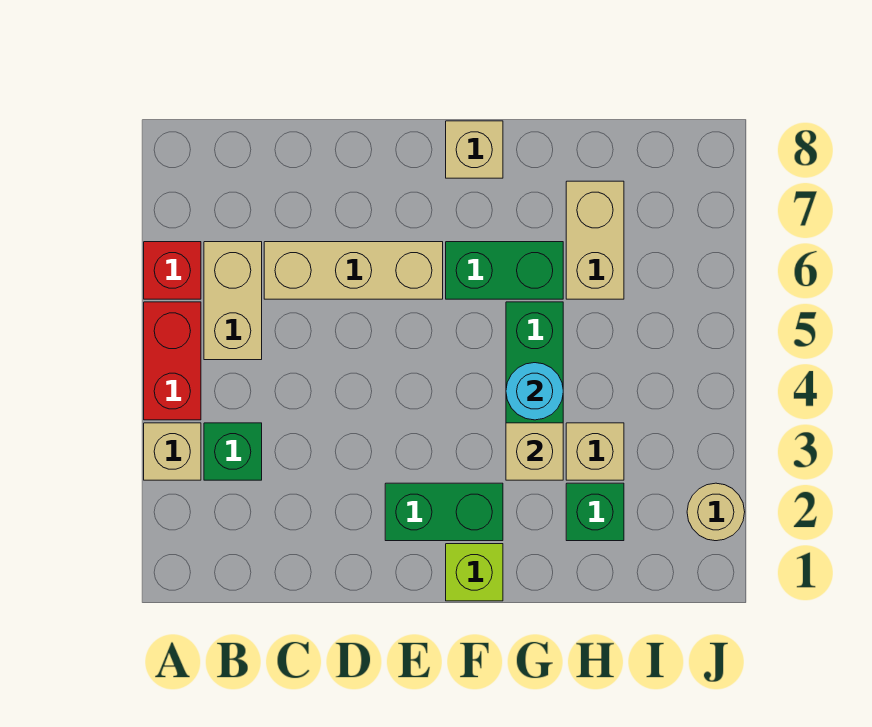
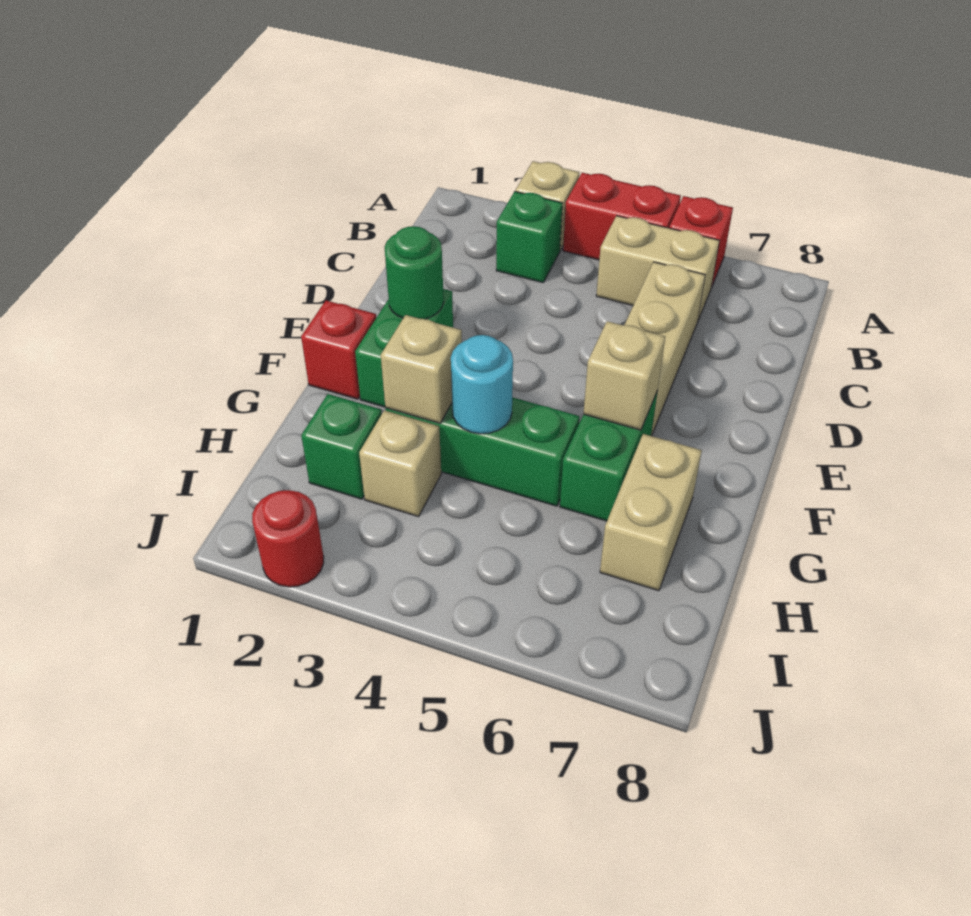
none -> green round brick E2 level 2
lime brick F1 level 1 -> red brick F1 level 1
tan brick F8 level 1 -> tan brick F6 level 2
tan brick H6:H7 level 1 -> tan brick G7:H7 level 1
tan round brick J2 level 1 -> red round brick J2 level 1

